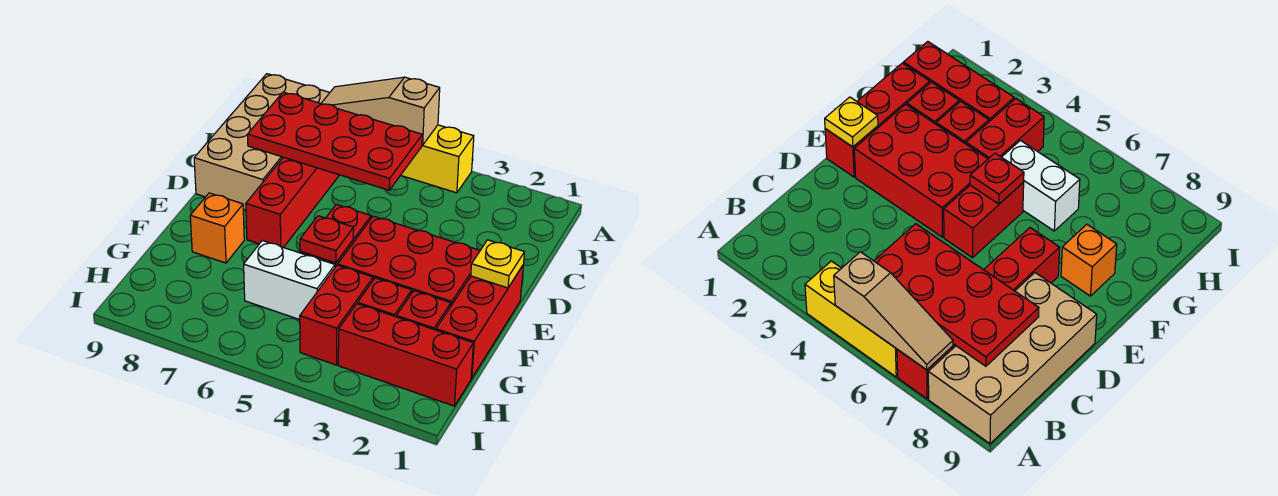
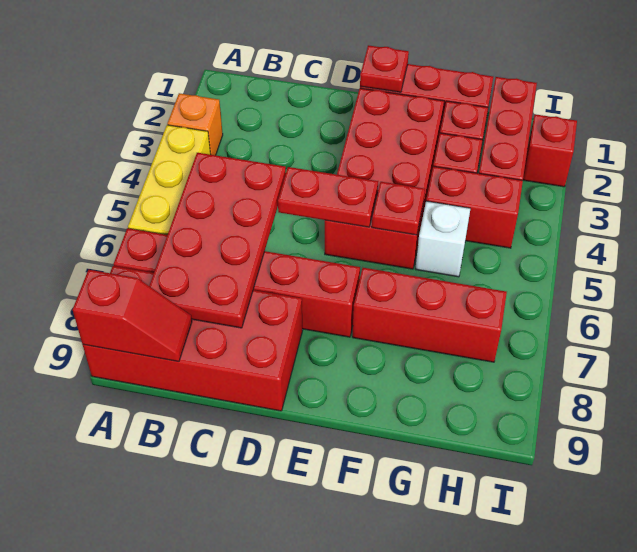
tan slope A5:A7 level 2 top 5 -> none
tan brick A8:D9 level 1 -> red brick A8:D9 level 1
none -> red slope A9:B9 level 2 top A
none -> red plate D5:E5 level 2
yellow plate E1 level 2 -> red plate E1 level 2
none -> red brick F7:H7 level 1
orange brick F8 level 1 -> orange brick A3 level 1
white brick G5:G6 level 1 -> white brick G5 level 1
none -> red brick I2 level 1

